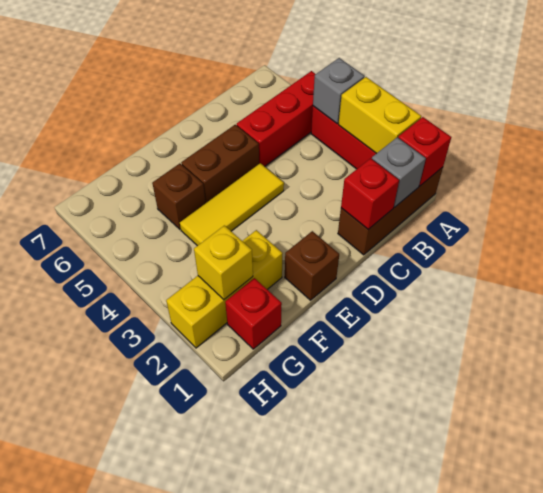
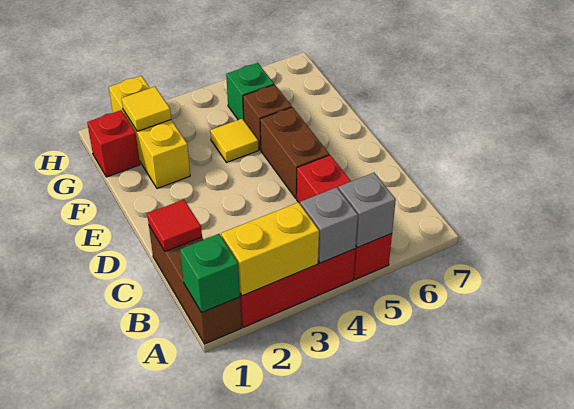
red brick A1 level 2 -> green brick A1 level 2
grey brick B1 level 2 -> grey brick A5 level 2
red brick C1 level 2 -> red tile C1 level 2
yellow tile D4:F4 level 1 -> yellow tile F4 level 1
brown brick E1 level 1 -> none
yellow brick G2 level 2 -> yellow tile G2 level 2
none -> green brick G5 level 1

